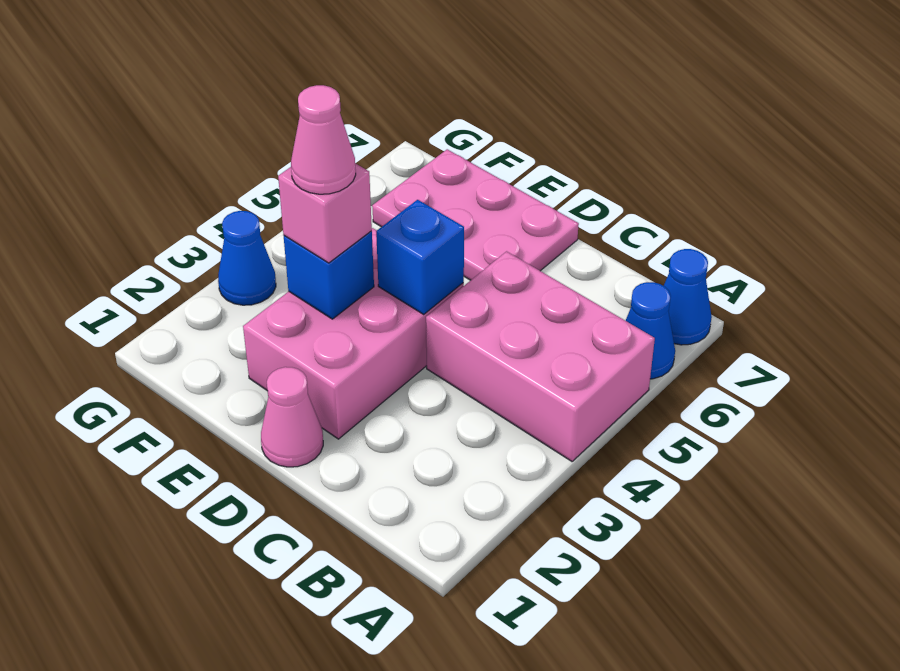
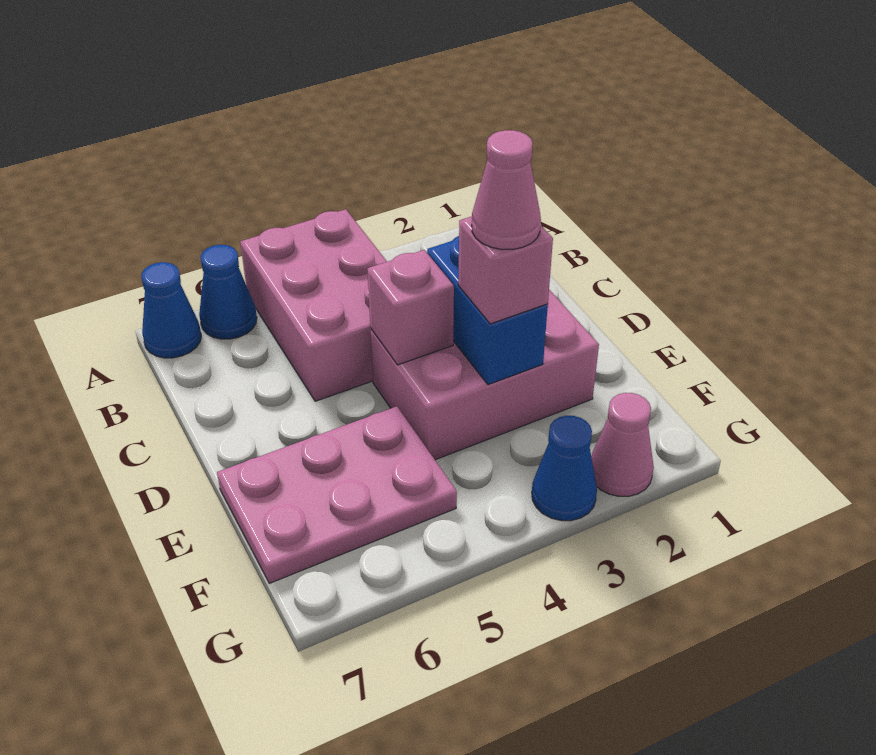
pink cone D1 level 1 -> pink cone G2 level 1
blue brick D4 level 2 -> pink brick D4 level 2
pink plate D6:F7 level 1 -> pink plate E5:F7 level 1
blue brick E3 level 2 -> blue brick D3:E3 level 2

